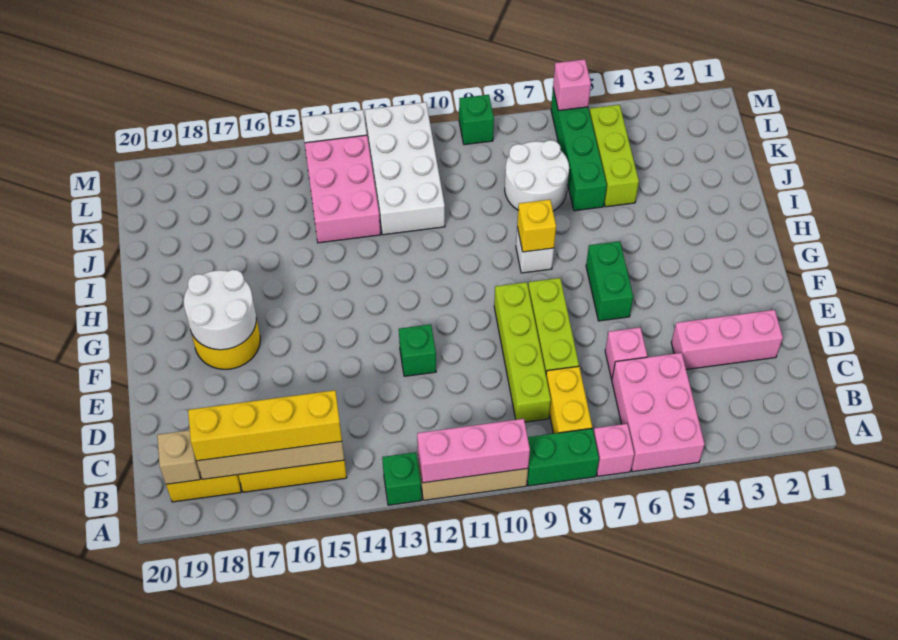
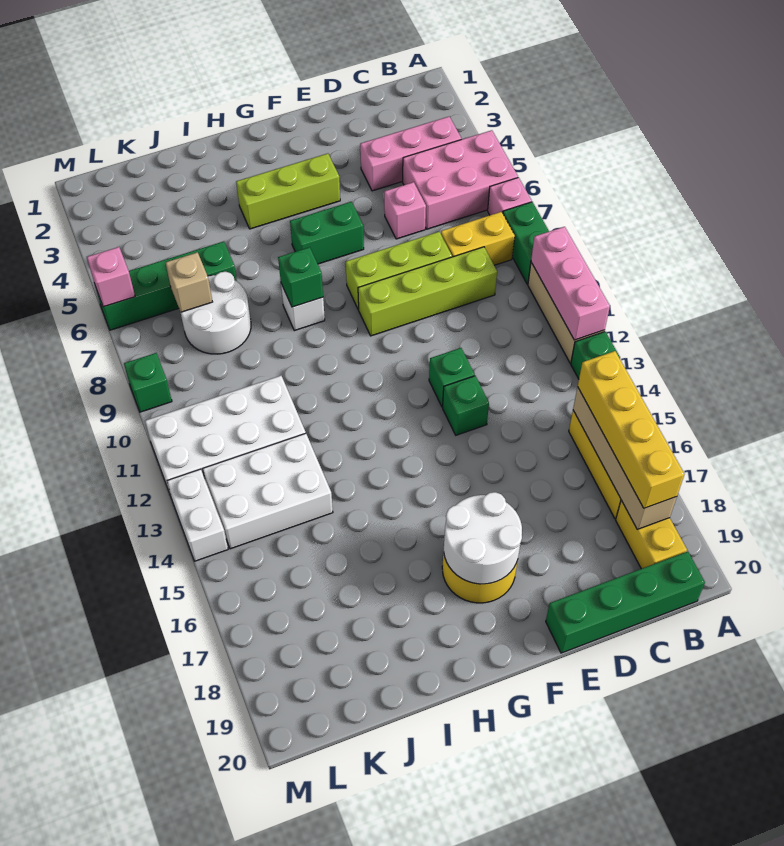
tan brick B19 level 2 -> tan brick K7 level 2
none -> green brick B20:E20 level 1
pink brick D2:D4 level 1 -> pink brick B4:D4 level 1
none -> green brick E13 level 1
yellow brick H8 level 2 -> green brick H8 level 2
lime brick J5:L5 level 1 -> lime brick F4:H4 level 1
pink brick J13:L14 level 1 -> white brick J13:L14 level 1

